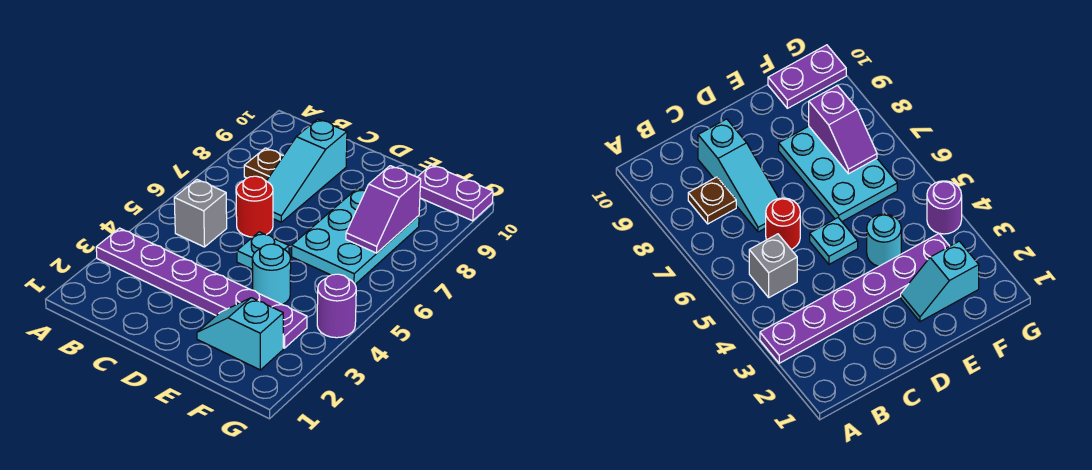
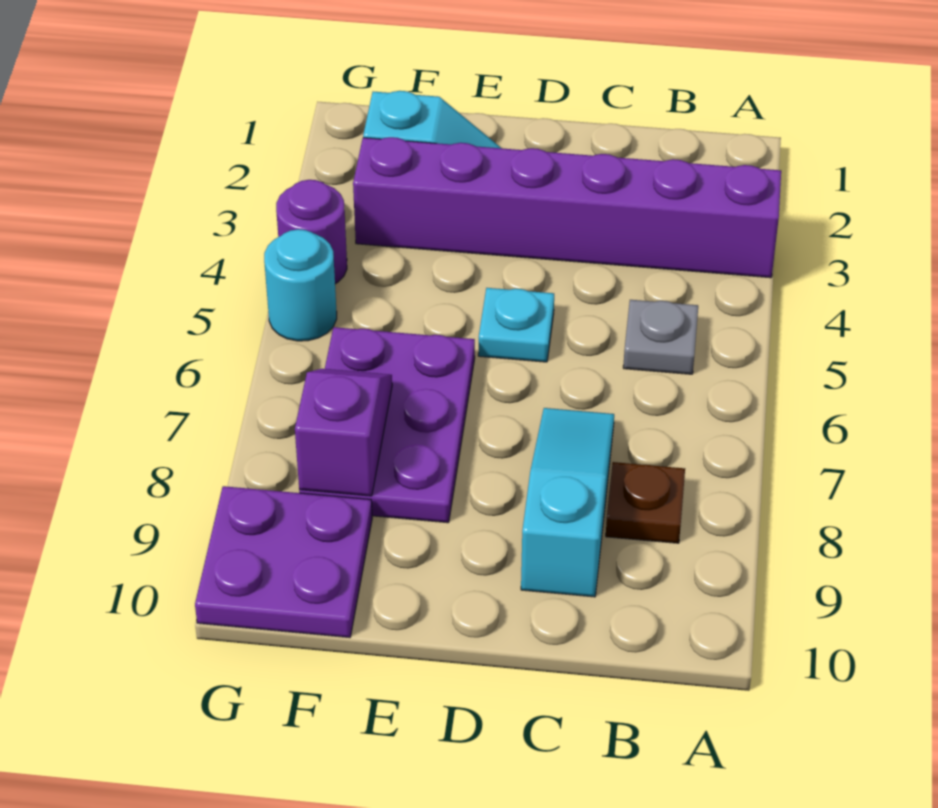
purple plate A3:F3 level 1 -> purple brick A3:F3 level 1
grey brick B5 level 1 -> grey plate B5 level 1
red round brick C6 level 1 -> none
cyan round brick E4 level 1 -> cyan round brick G5 level 1
cyan plate E6:F8 level 1 -> purple plate E6:F8 level 1
purple plate F10:G10 level 1 -> purple plate F9:G10 level 1

